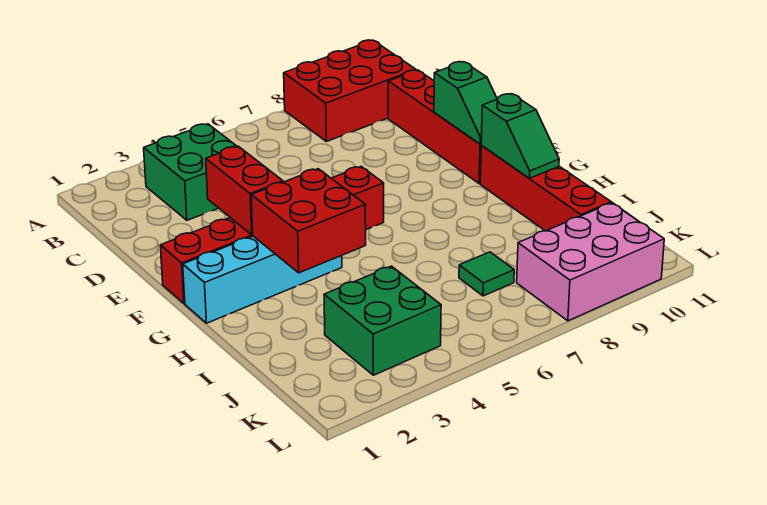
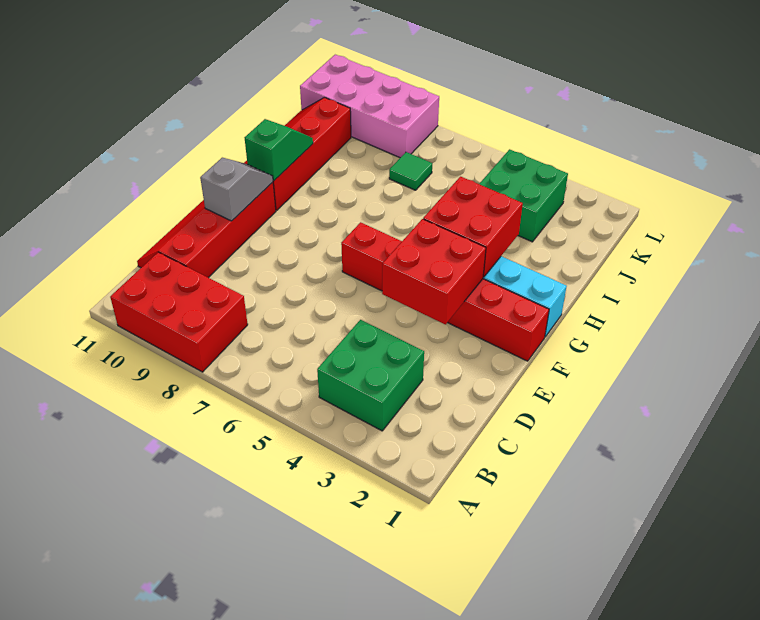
red brick E3:F3 level 2 -> red brick E3:F4 level 2
green slope E10:F10 level 2 top E -> grey slope E10:F10 level 2 top E
pink brick K8:L10 level 1 -> pink brick K8:L11 level 1

